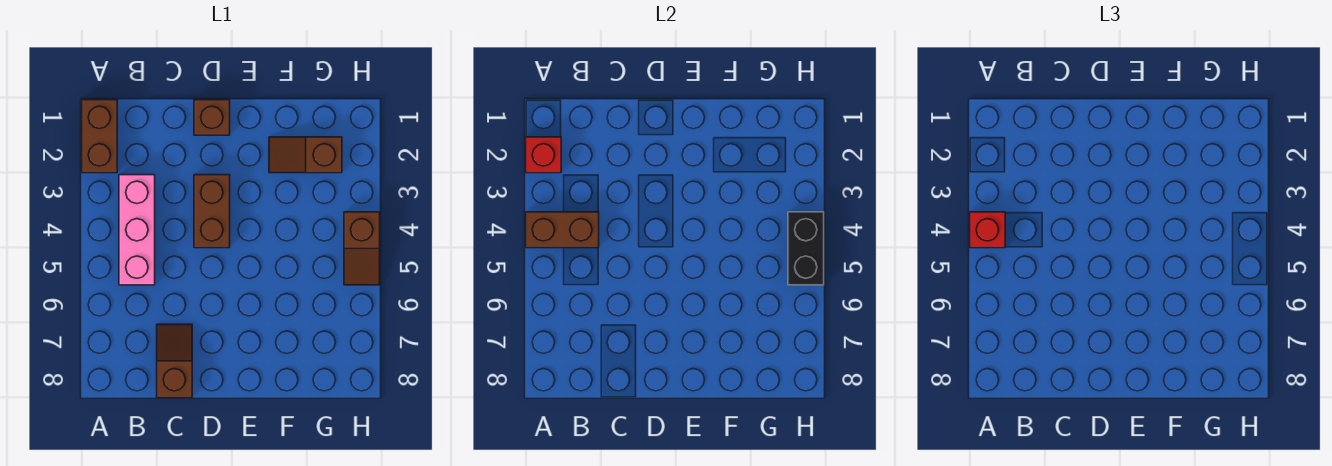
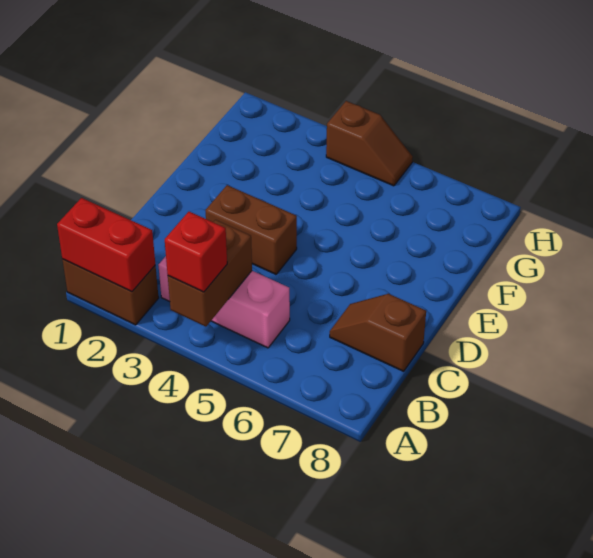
red brick A2 level 2 -> red brick A1:A2 level 2
brown brick D1 level 1 -> none
brown slope F2:G2 level 1 top G -> none
black brick H4:H5 level 2 -> none

